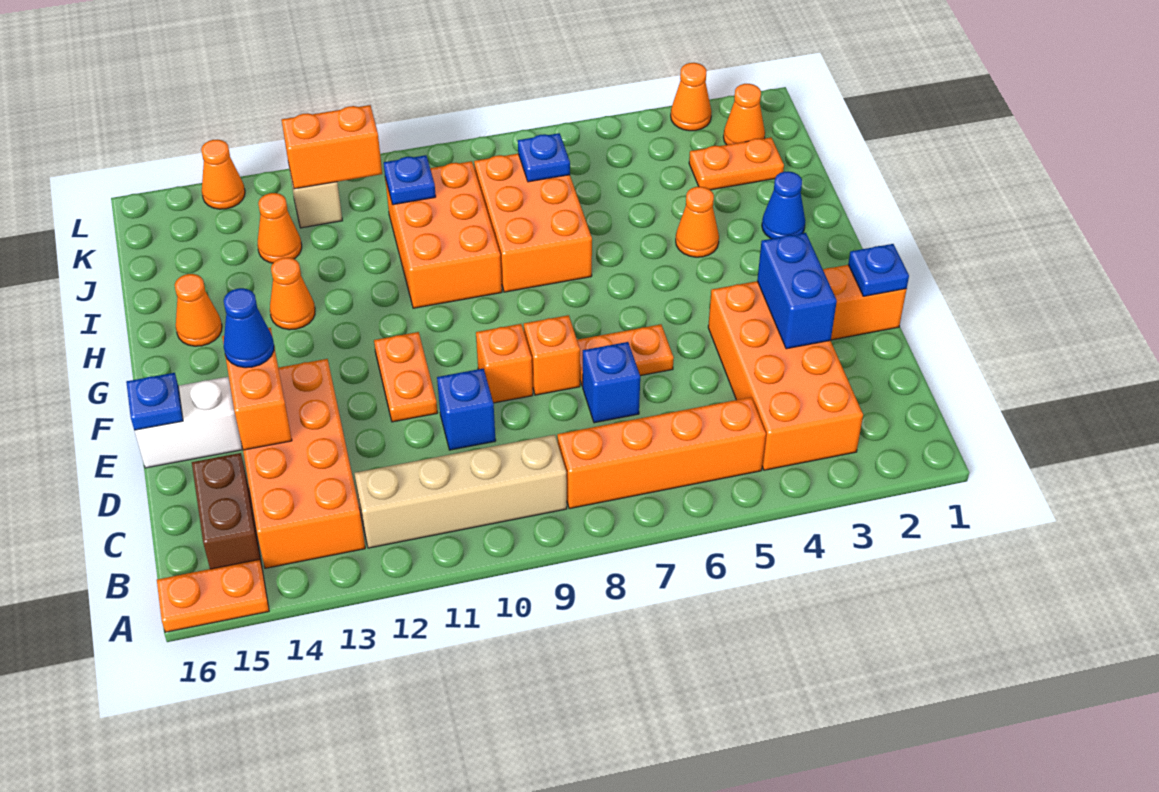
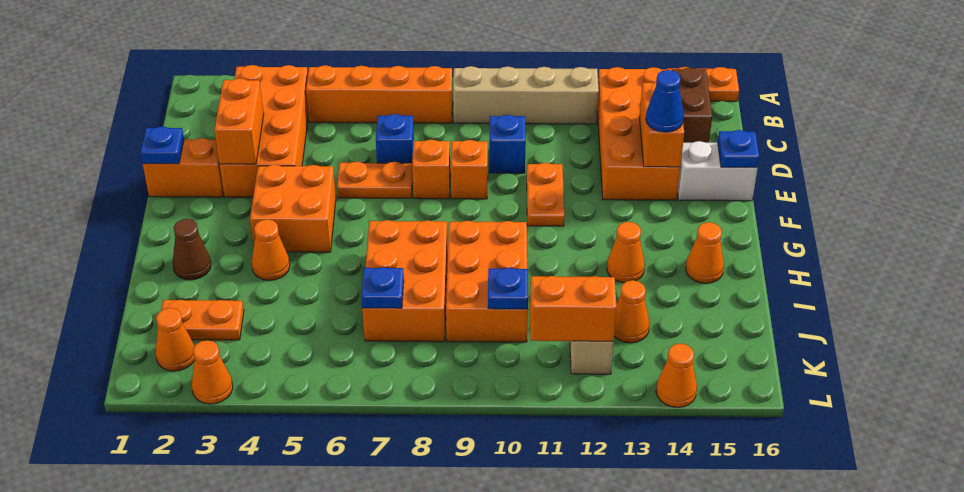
blue brick D3:E3 level 2 -> orange brick D3:E3 level 2
none -> orange brick F4:G5 level 1
blue cone H2 level 1 -> brown cone H2 level 1

